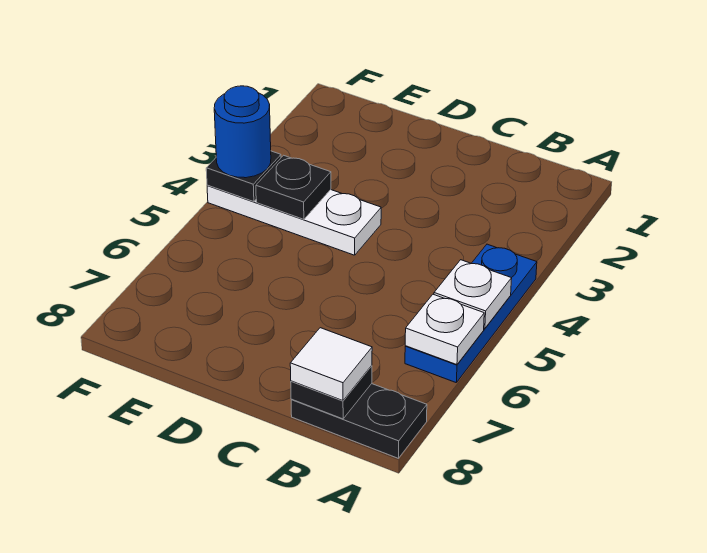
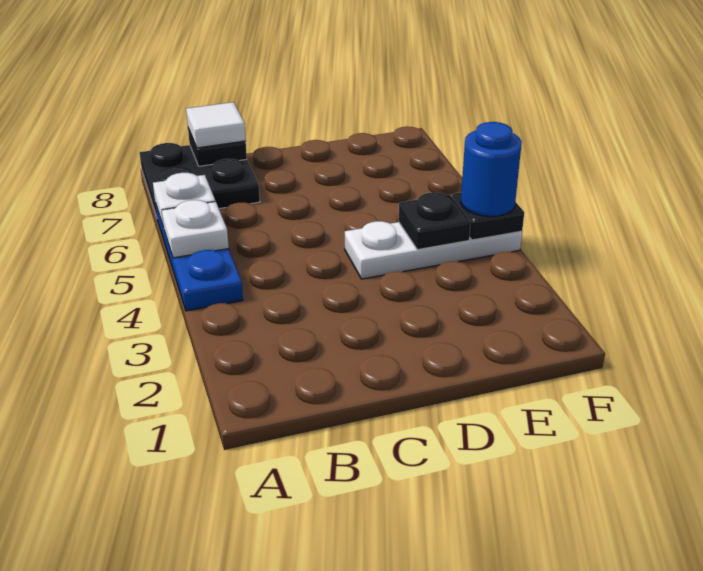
black plate A8:B8 level 1 -> black plate A7:B8 level 1

